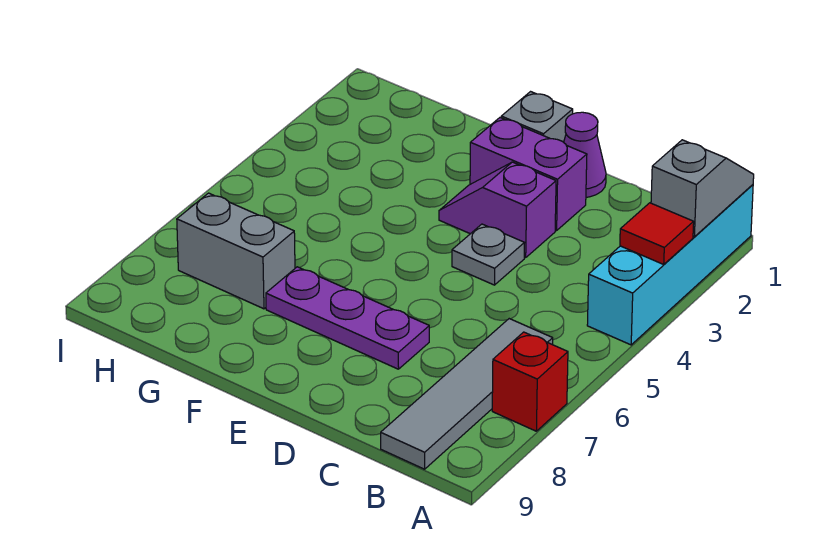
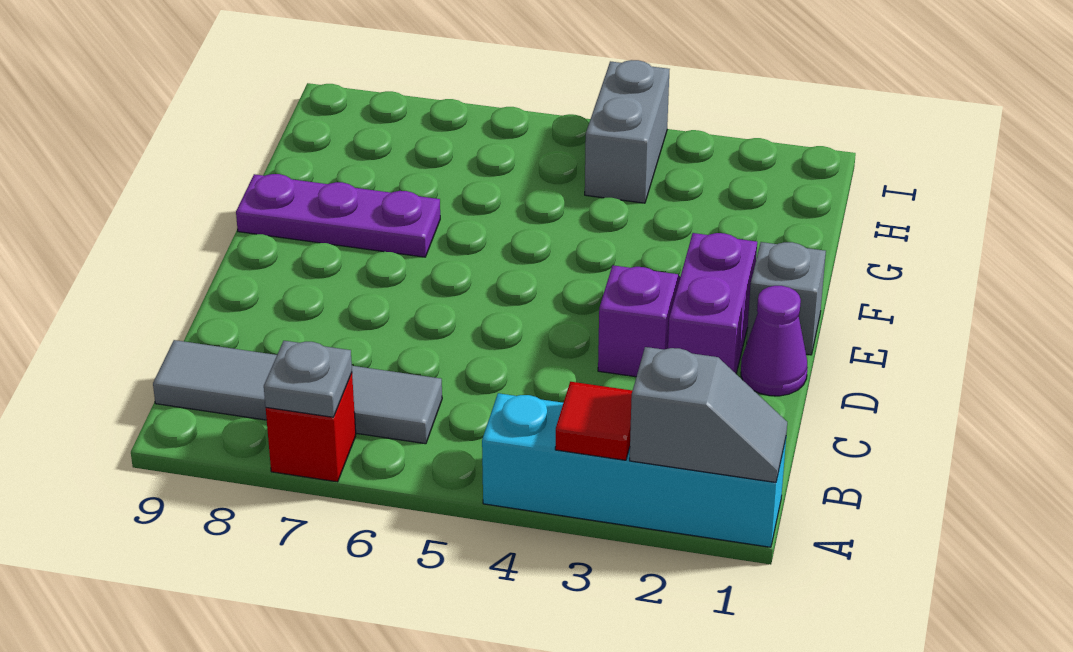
grey plate D4 level 1 -> grey plate A7 level 2
purple plate D7:F7 level 1 -> purple plate F7:F9 level 1
grey brick G7:H7 level 1 -> grey brick H4:I4 level 1

